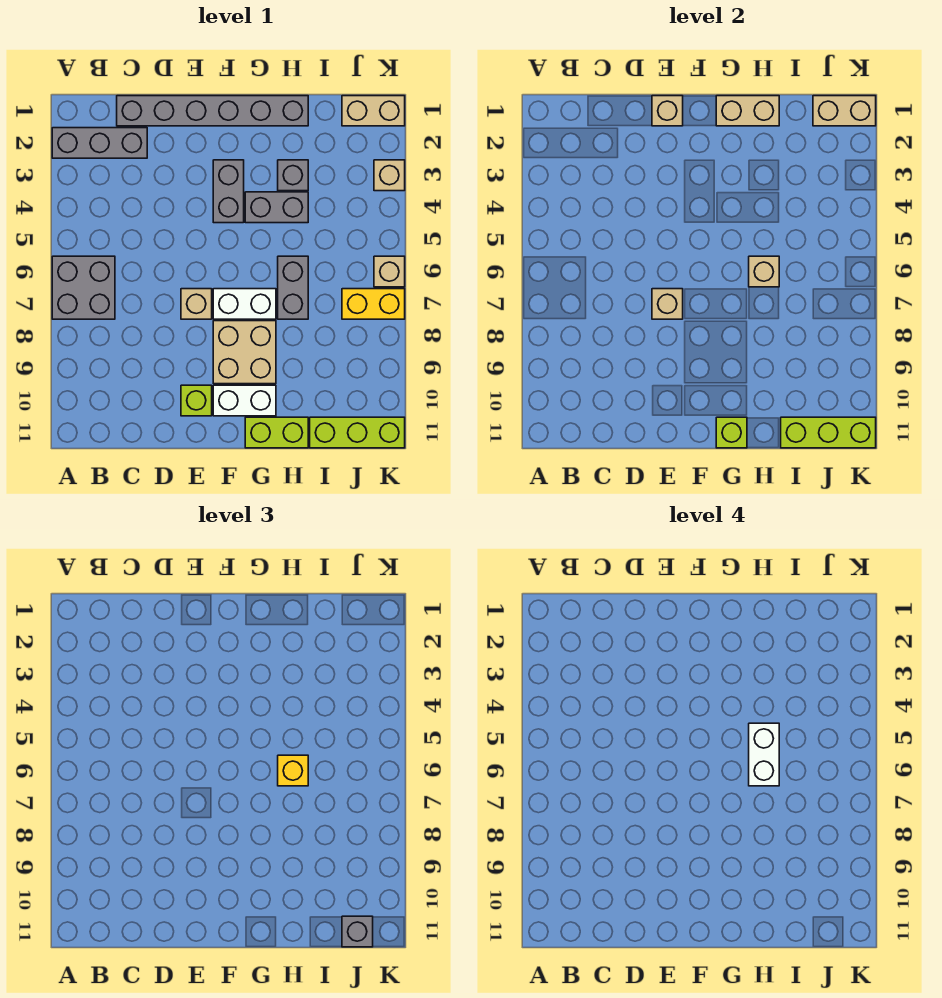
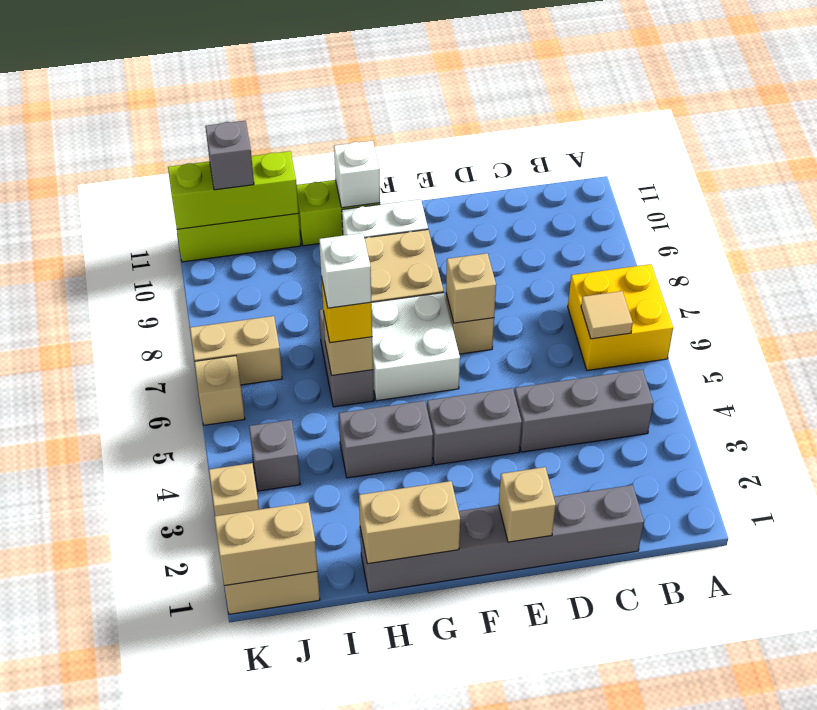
grey brick A2:C2 level 1 -> grey brick B4:D4 level 1
grey brick A6:B7 level 1 -> yellow brick A6:B7 level 1
none -> tan tile B6 level 2
lime brick E10 level 1 -> none
grey brick F3:F4 level 1 -> grey brick E4:F4 level 1
white brick F7:G7 level 1 -> white brick F6:G7 level 1
lime brick G11 level 2 -> white brick G11 level 2
grey brick H3 level 1 -> grey brick J4 level 1
white brick H5:H6 level 4 -> white brick H6 level 4
yellow brick J7:K7 level 1 -> tan brick J7:K7 level 1

